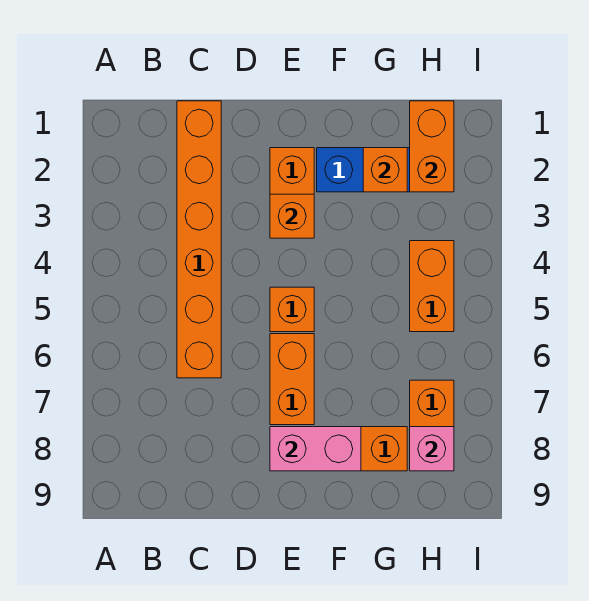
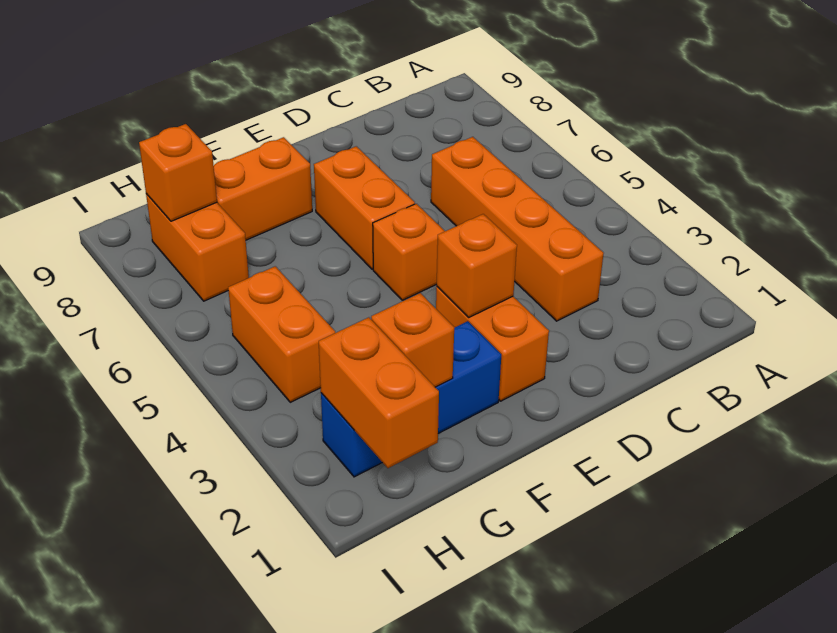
orange brick C1:C6 level 1 -> orange brick C3:C6 level 1
pink brick E8:F8 level 2 -> none
pink brick H8 level 2 -> orange brick H8 level 2

